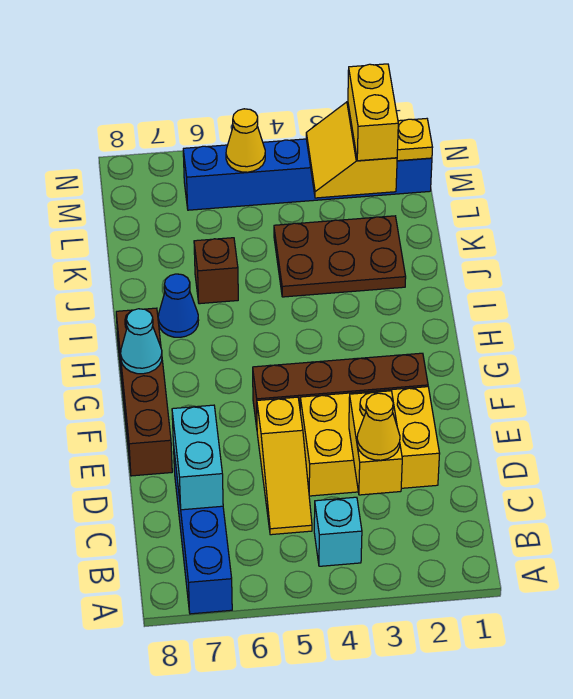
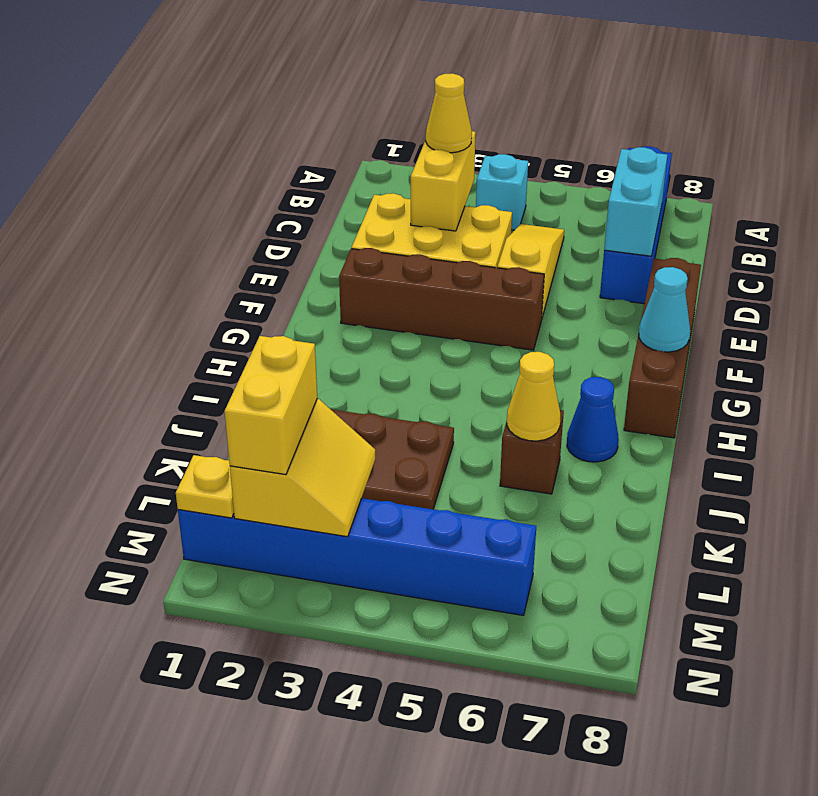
yellow cone M5 level 2 -> yellow cone J6 level 2

